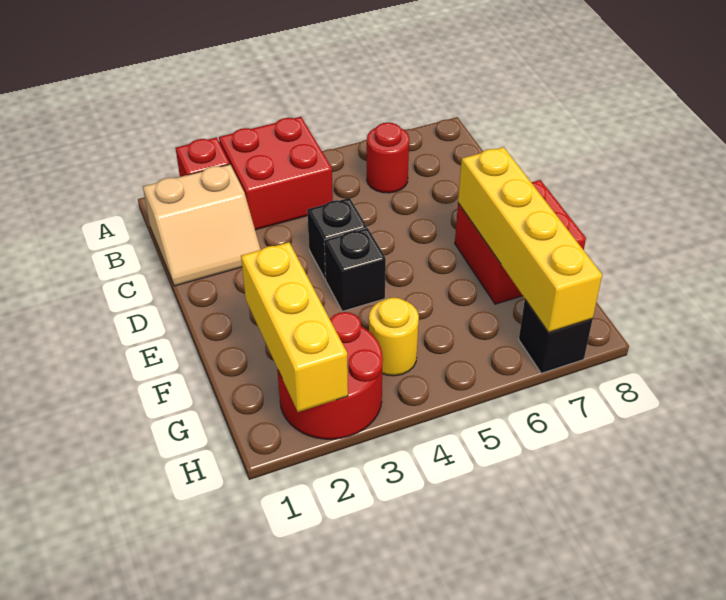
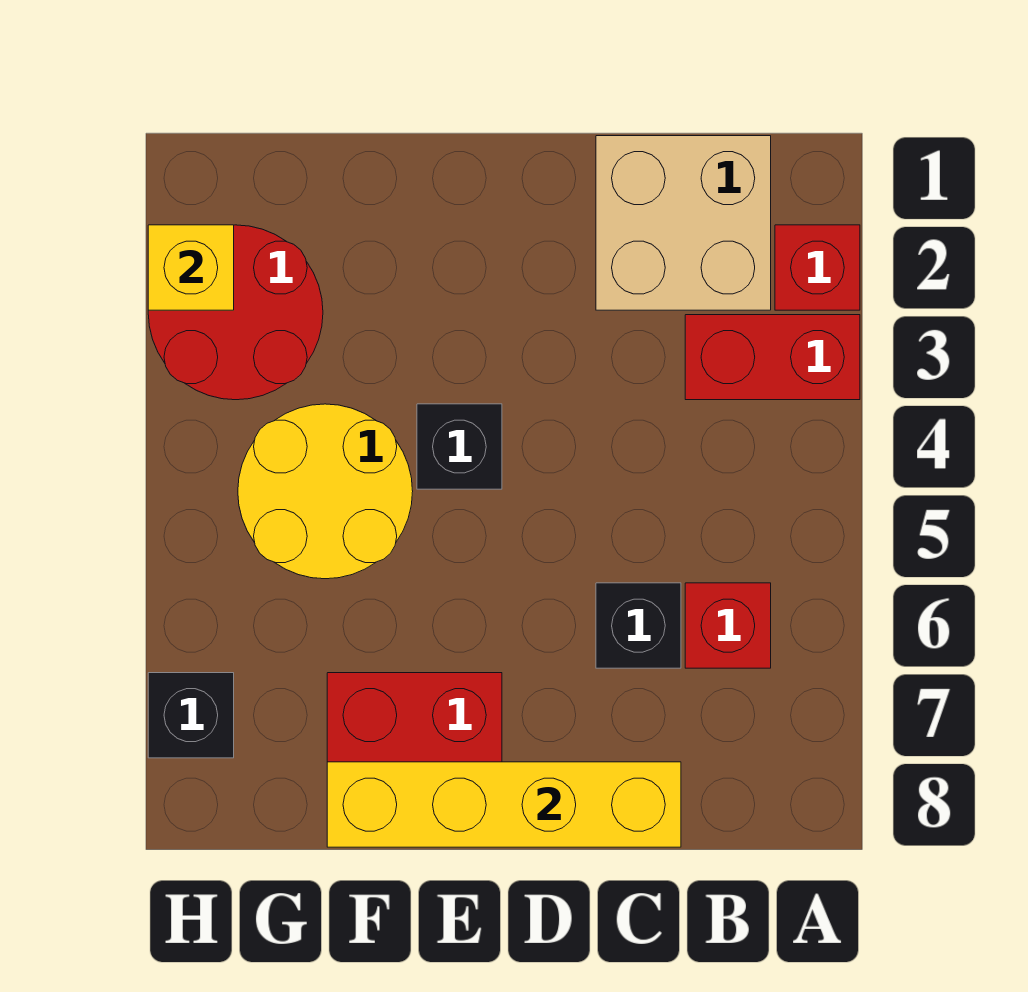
red brick A3:B4 level 1 -> red brick A3:B3 level 1
tan slope B1:C2 level 1 top B -> tan brick B1:C2 level 1
red round brick B6 level 1 -> red brick B6 level 1
black brick D4 level 1 -> black brick C6 level 1
yellow brick E7:H7 level 2 -> yellow brick C8:F8 level 2
yellow brick F2:H2 level 2 -> yellow brick H2 level 2
yellow round brick G4 level 1 -> yellow round brick F4:G5 level 1

